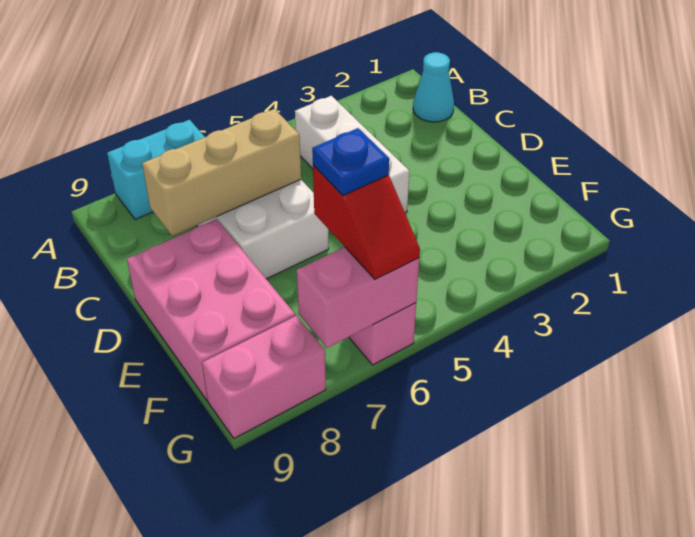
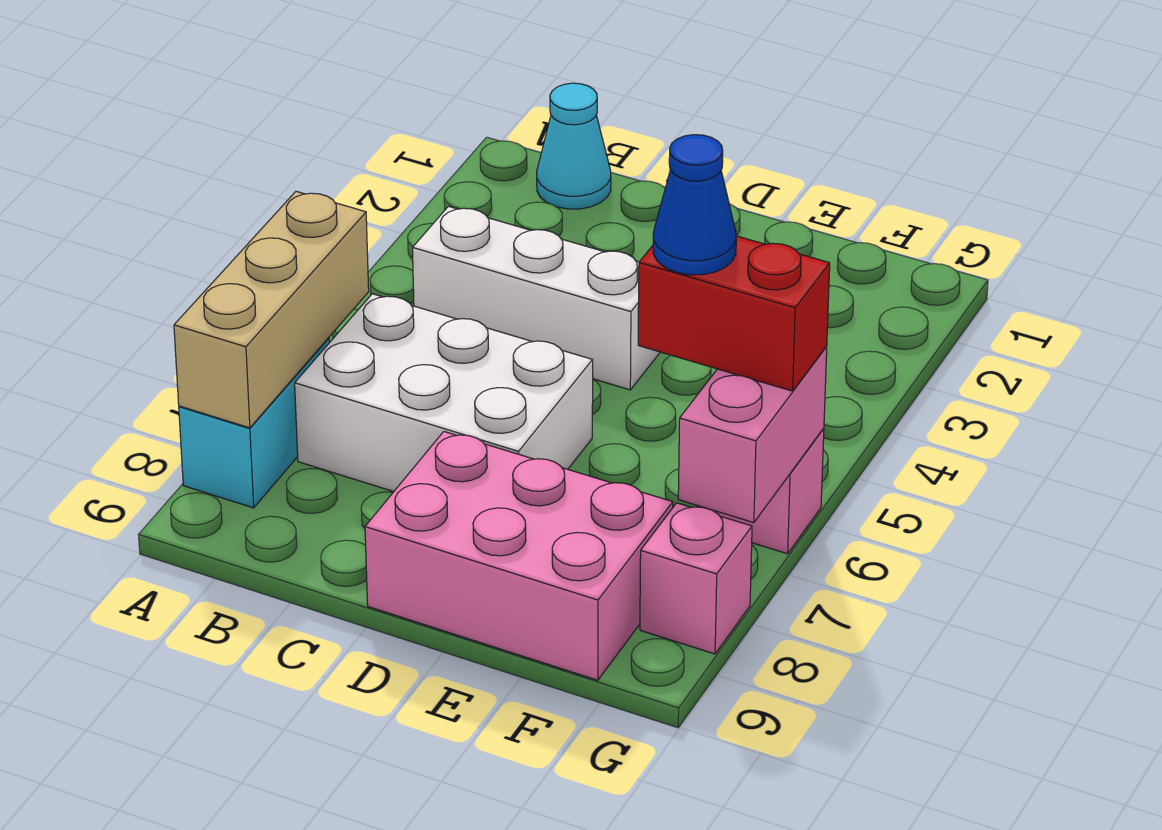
tan brick C6:C8 level 2 -> tan brick A6:A8 level 2
red slope F6:G6 level 3 top F -> red brick F6:G6 level 3
blue plate F6 level 4 -> blue cone F6 level 4
pink brick G8:G9 level 1 -> pink brick G8 level 1

